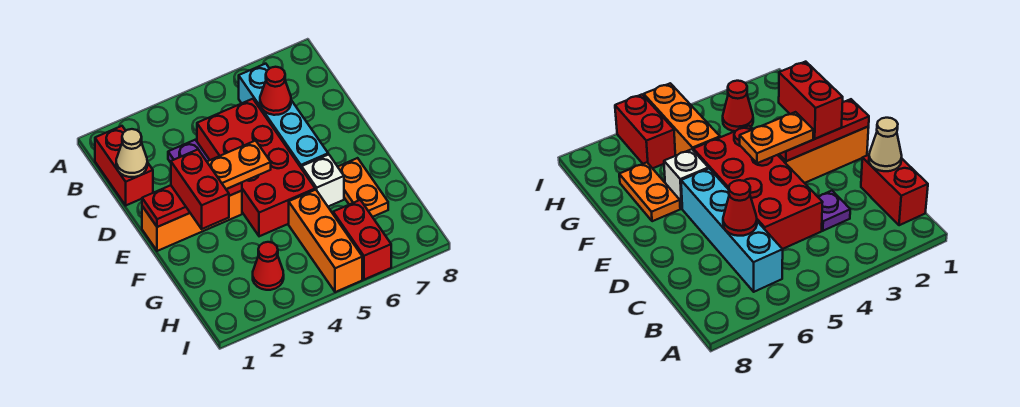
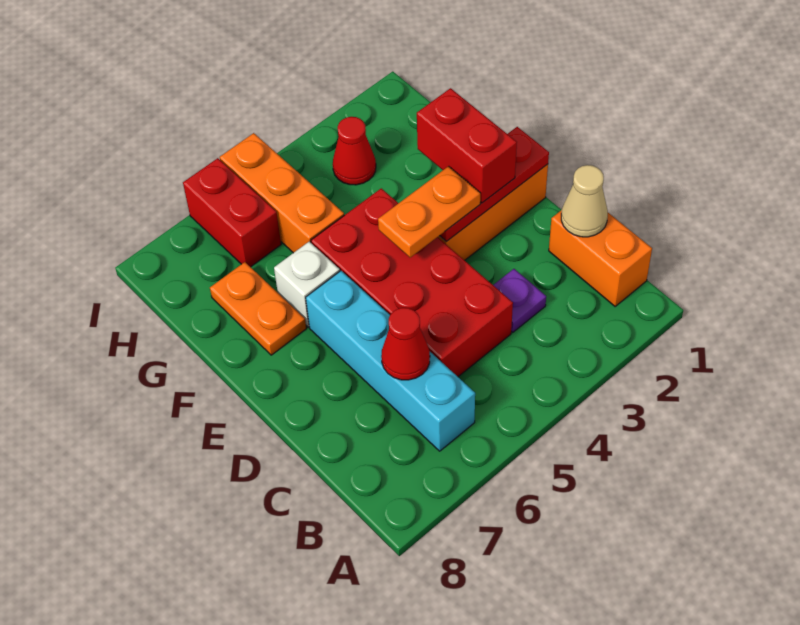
red brick B1:C1 level 1 -> orange brick B1:C1 level 1

